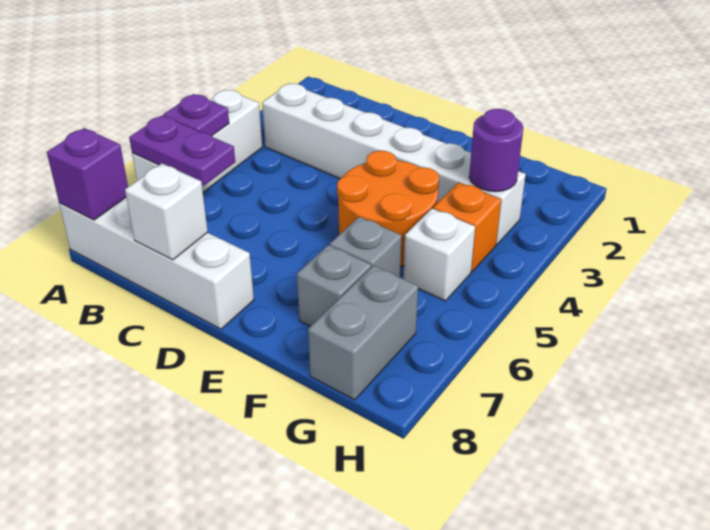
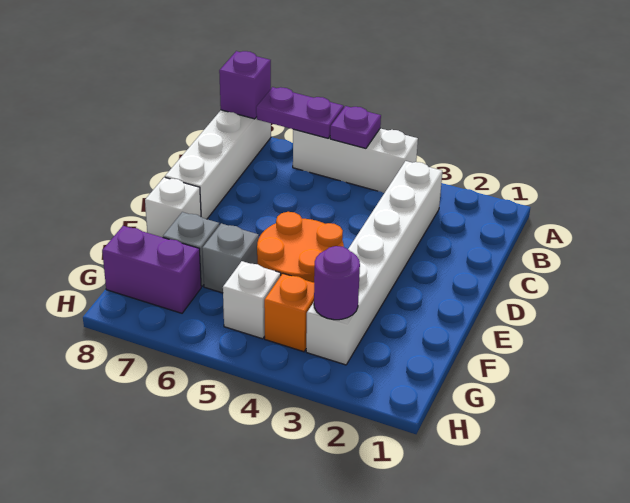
purple plate A6:B6 level 2 -> purple plate A6:A7 level 2
white brick C8 level 2 -> white brick E8 level 1
grey brick G7:G8 level 1 -> purple brick G7:G8 level 1

